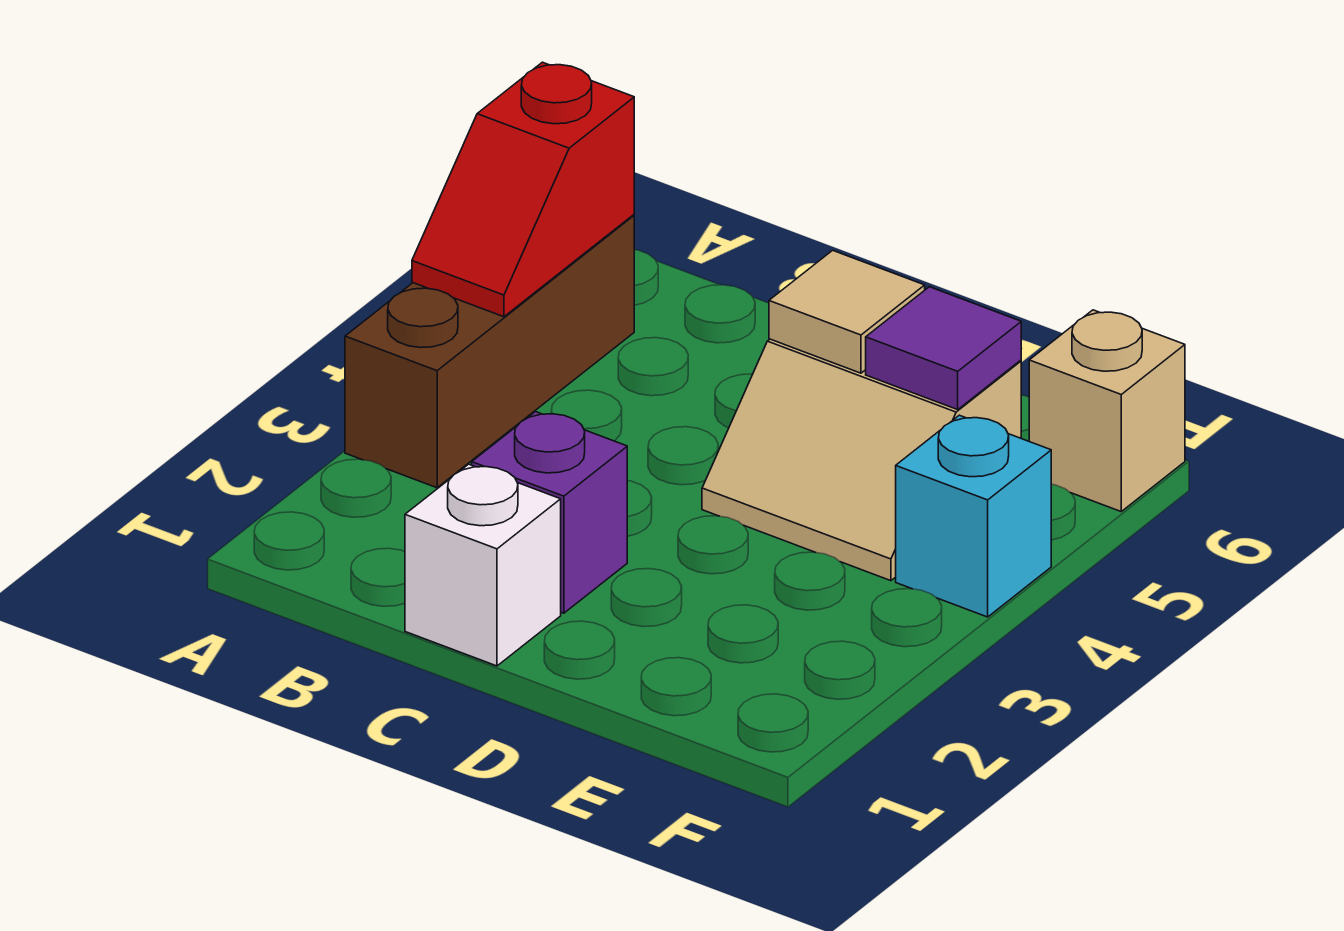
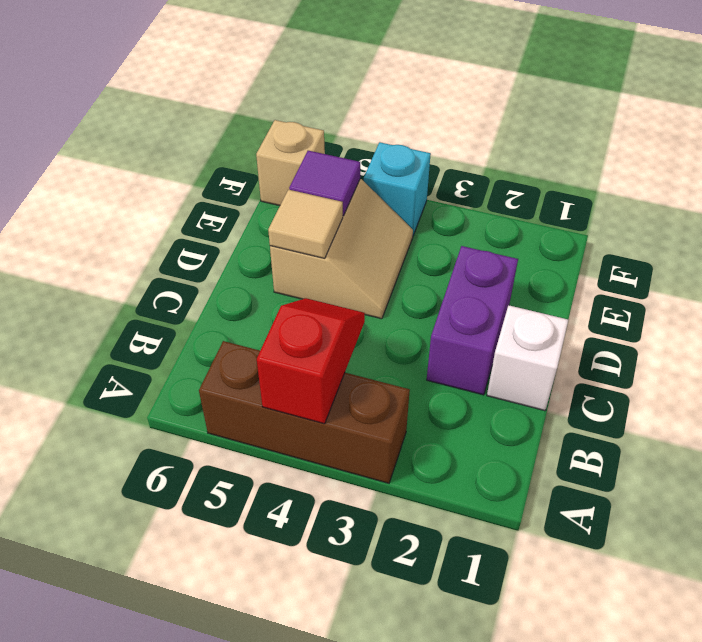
red slope A4:A5 level 2 top 5 -> red slope A4:B4 level 2 top A
purple brick C2 level 1 -> purple brick C2:D2 level 1

